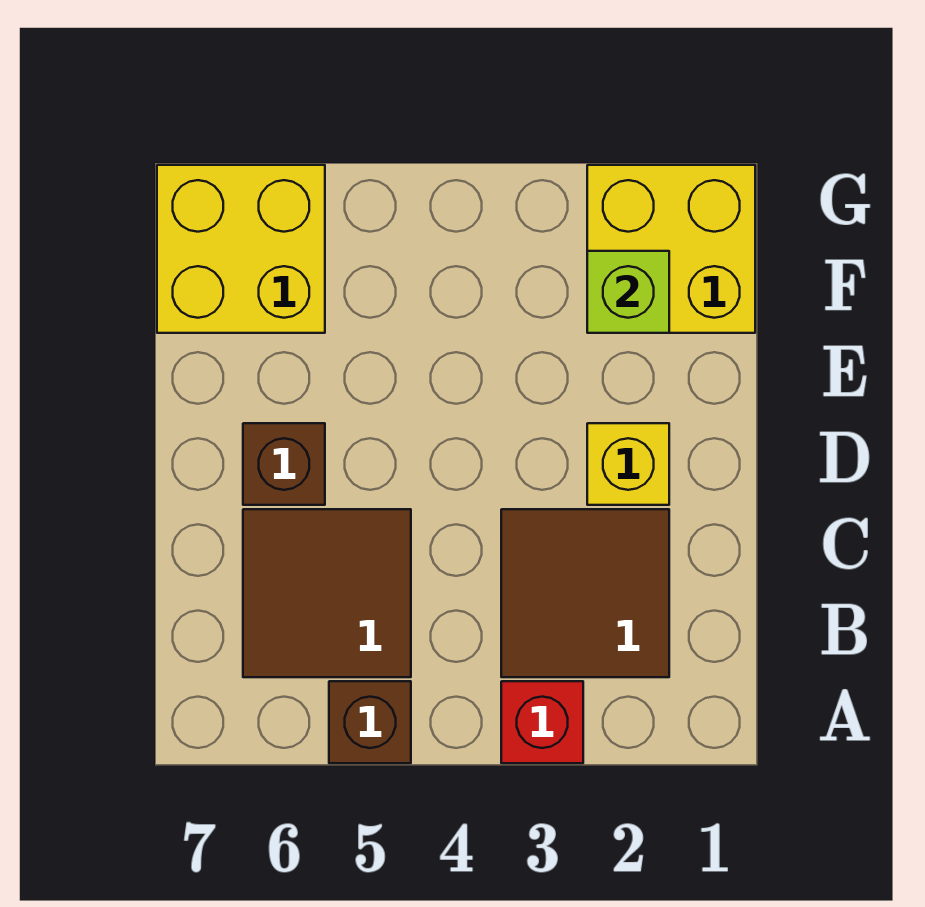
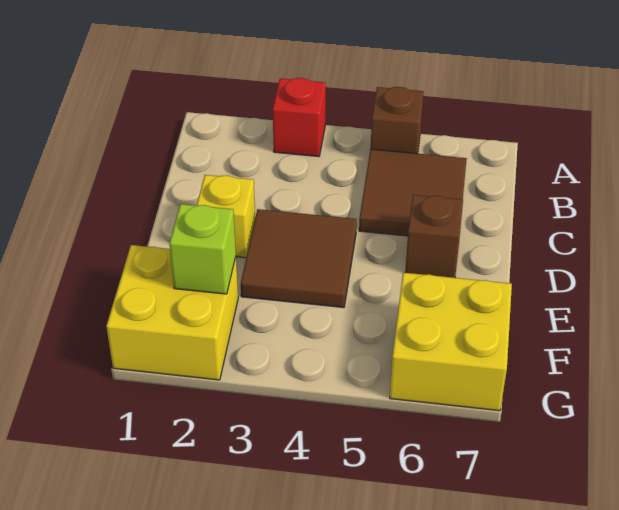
brown tile B2:C3 level 1 -> brown tile D3:E4 level 1

